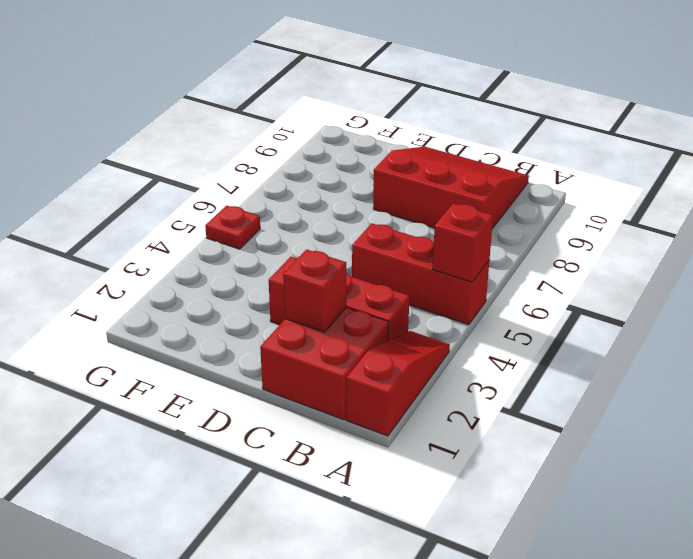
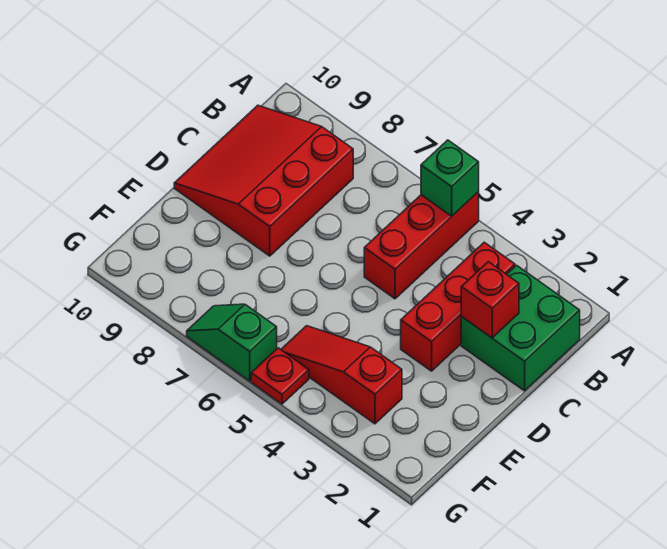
red slope A1:A3 level 1 top 1 -> red slope F3:F5 level 1 top 3
red brick A5 level 2 -> green brick A5 level 2
red brick B1:C2 level 1 -> green brick B1:C2 level 1
none -> green slope G6:G7 level 1 top 6

